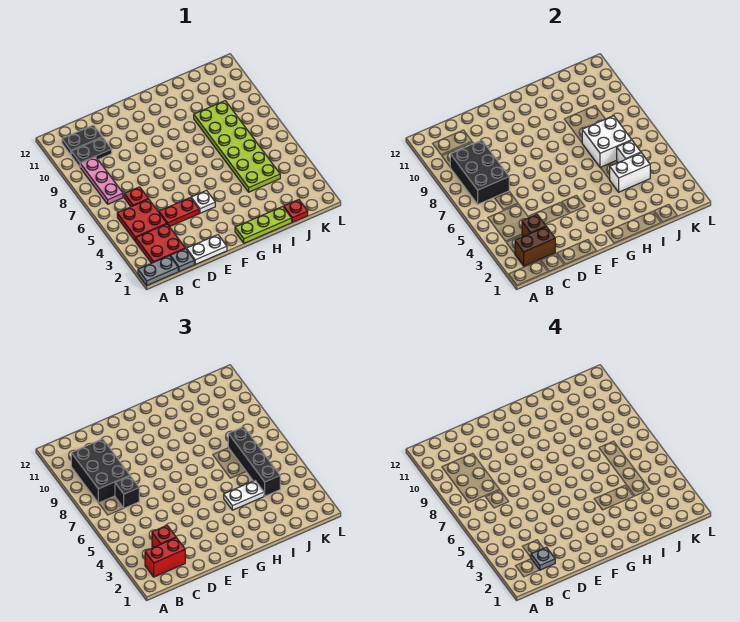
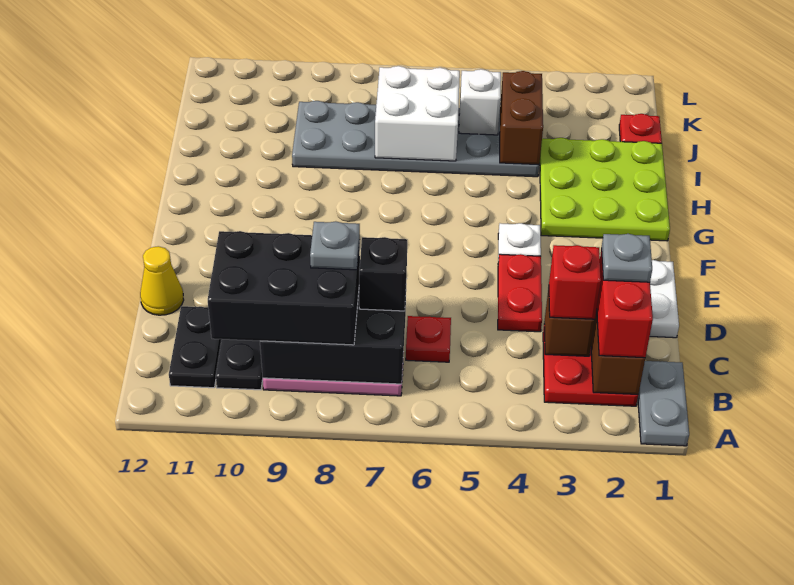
red plate B4:C5 level 1 -> none
grey plate C1 level 1 -> grey plate C8 level 4
none -> yellow cone D12 level 1
lime plate G1:I1 level 1 -> lime plate G1:I3 level 1
white plate H4:I4 level 3 -> none
lime plate I4:J9 level 1 -> grey plate I4:J9 level 1
white brick I4:J4 level 2 -> brown brick I4:J4 level 2
black brick J4:J7 level 3 -> none

